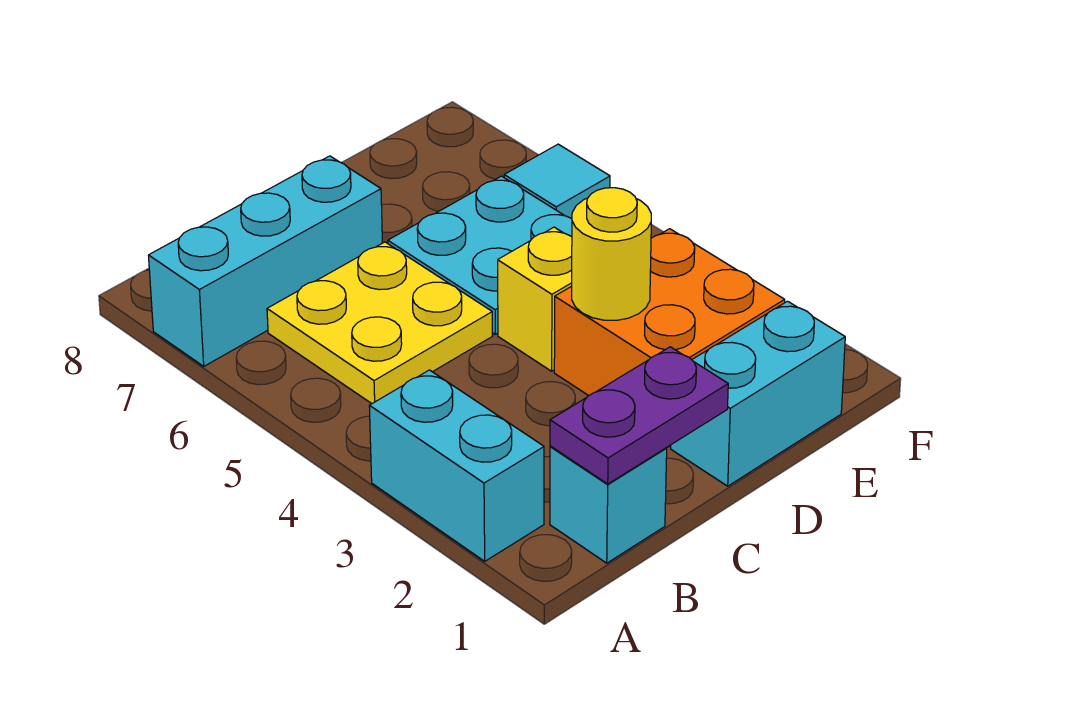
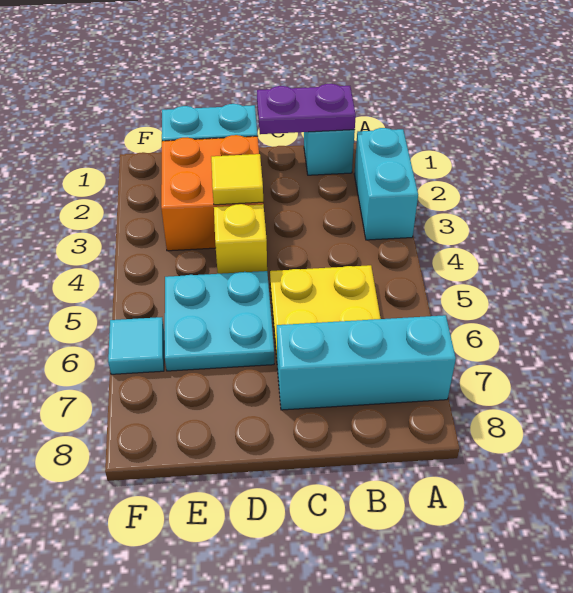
yellow round brick D3 level 2 -> yellow tile D3 level 2

